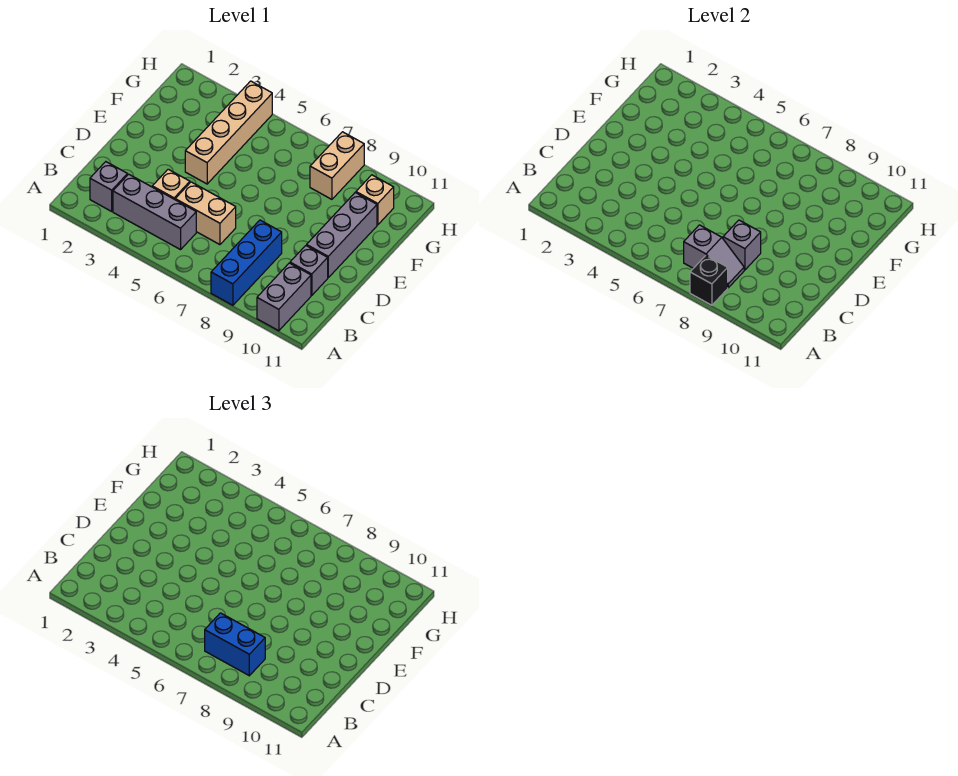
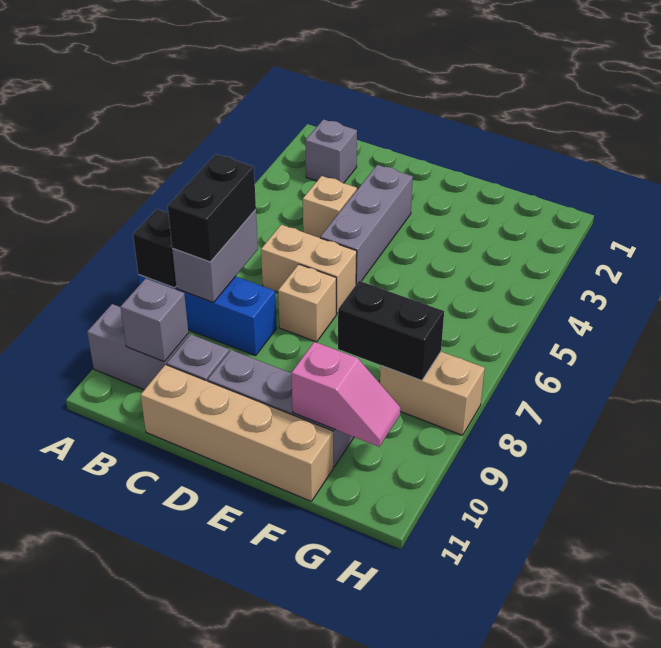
grey brick B3:B5 level 1 -> grey brick D3:D5 level 1
grey slope B7:B8 level 2 top 7 -> grey brick B7:B8 level 2
blue brick B7:B8 level 3 -> black brick B7:B8 level 3
tan brick C5:C6 level 1 -> tan brick C6:D6 level 1
grey brick C8 level 2 -> grey brick B10 level 2
tan brick E4:H4 level 1 -> tan brick C11:F11 level 1
none -> black brick F8:G8 level 2
none -> pink slope F10:G10 level 2 top F
tan brick G10 level 1 -> tan brick D7 level 1

